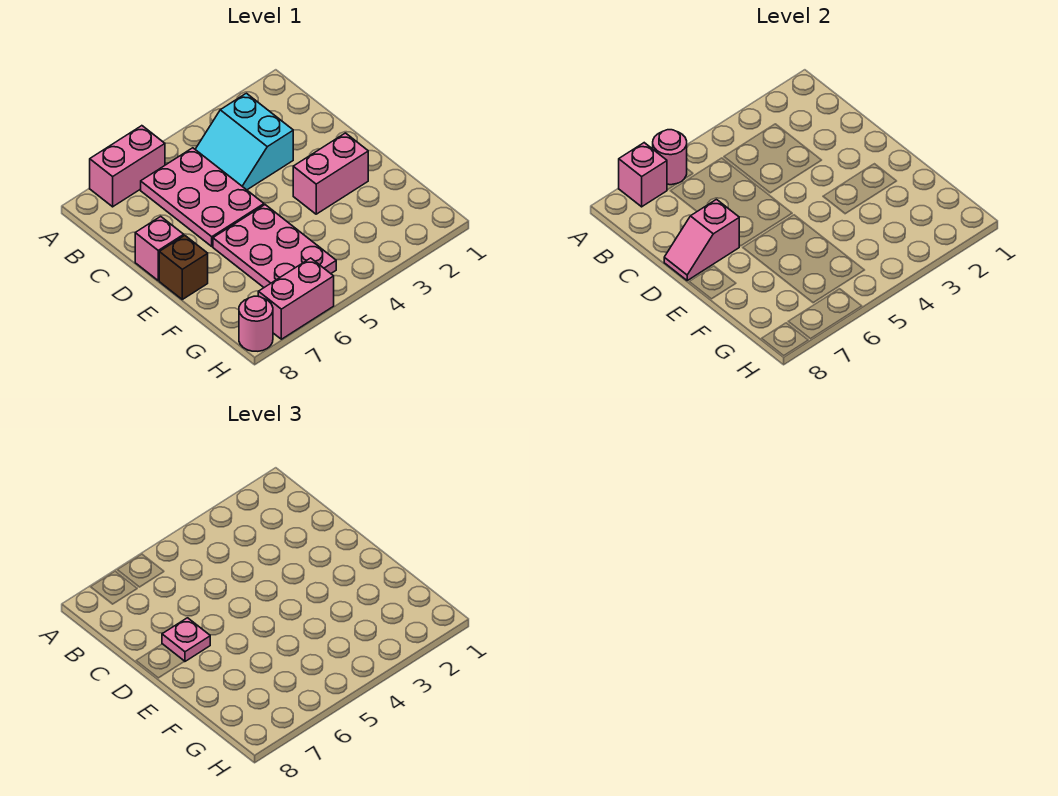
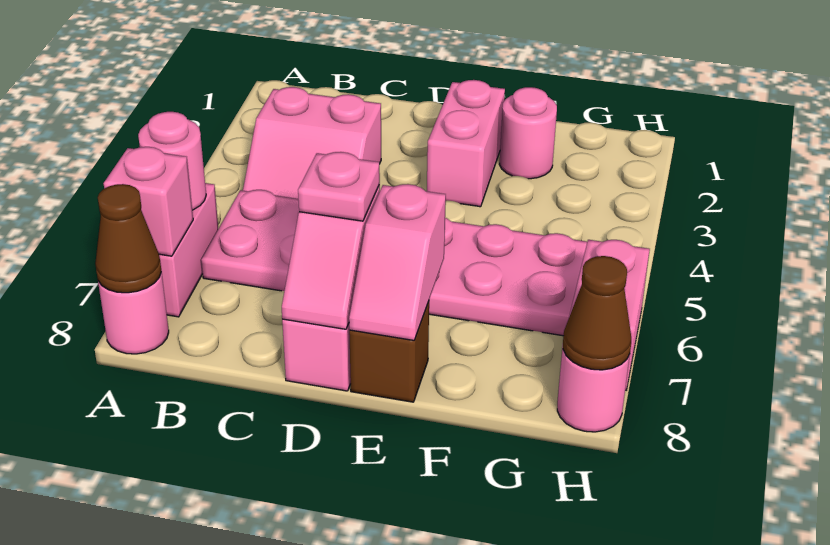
none -> pink round brick A8 level 1
none -> brown cone A8 level 2
cyan slope B3:C4 level 1 top 3 -> pink slope B3:C4 level 1 top 3
none -> pink slope E7:E8 level 2 top 7
none -> pink round brick F2 level 1
none -> brown cone H8 level 2

